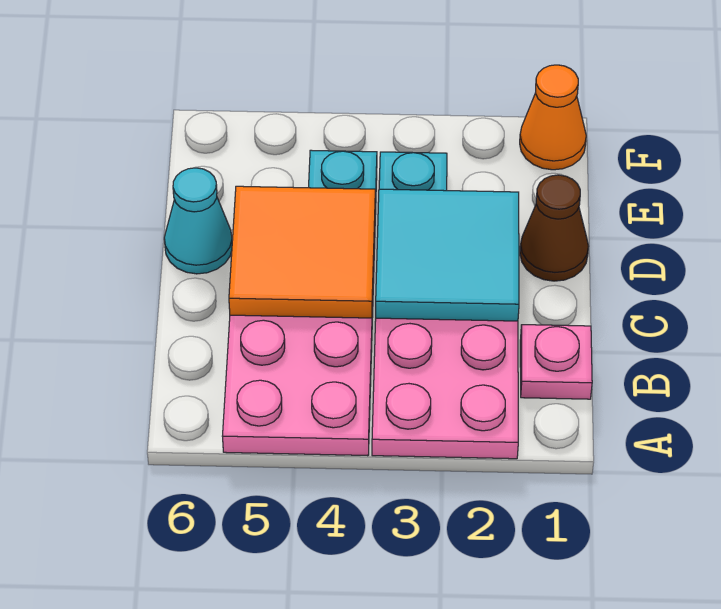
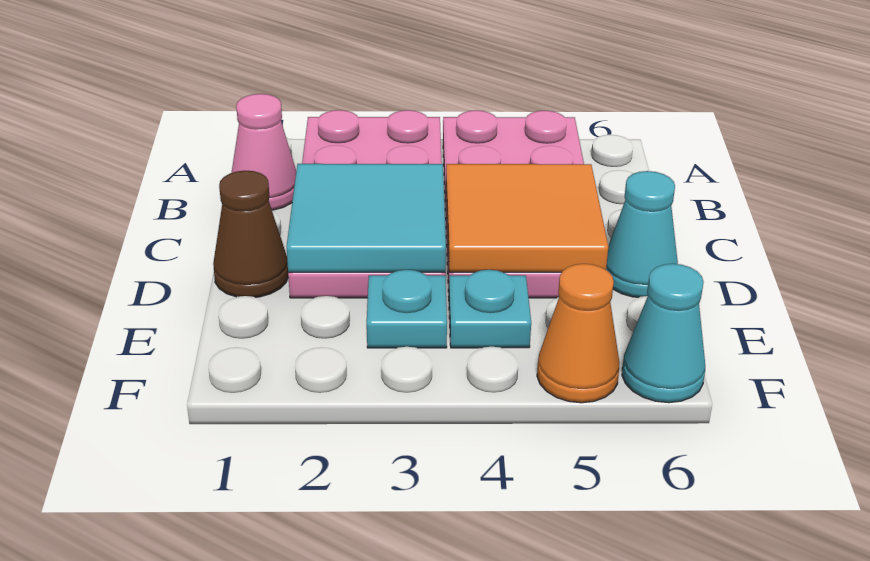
pink plate B1 level 1 -> pink cone B1 level 1
orange cone F1 level 1 -> orange cone F5 level 1
none -> cyan cone F6 level 1

